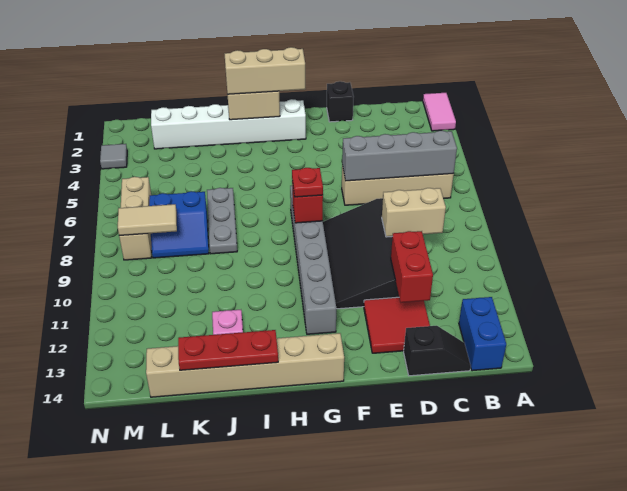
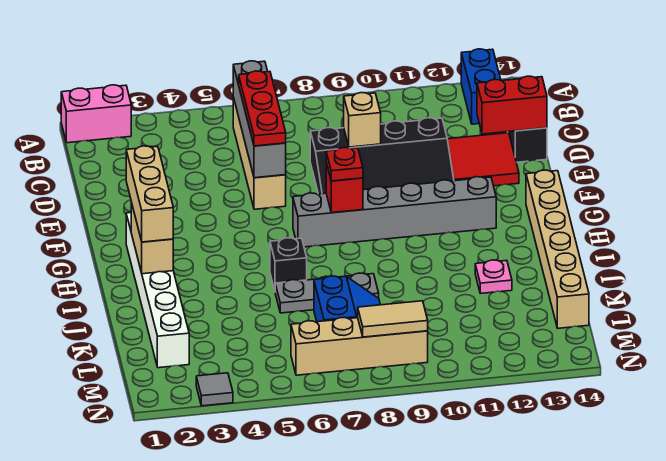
pink tile A1:A2 level 1 -> pink brick A1:A2 level 1
blue brick B13:B14 level 1 -> blue brick A13:B13 level 1
tan brick C9:D9 level 2 -> tan brick D9 level 2
red brick D11:D12 level 2 -> red brick D13:D14 level 2
black brick E1 level 1 -> black brick I6 level 1
red plate I14:K14 level 2 -> red plate C6:E6 level 3
tan tile L8:M8 level 2 -> tan tile M8:M9 level 2
tan brick M6:M8 level 1 -> tan brick M6:M9 level 1

